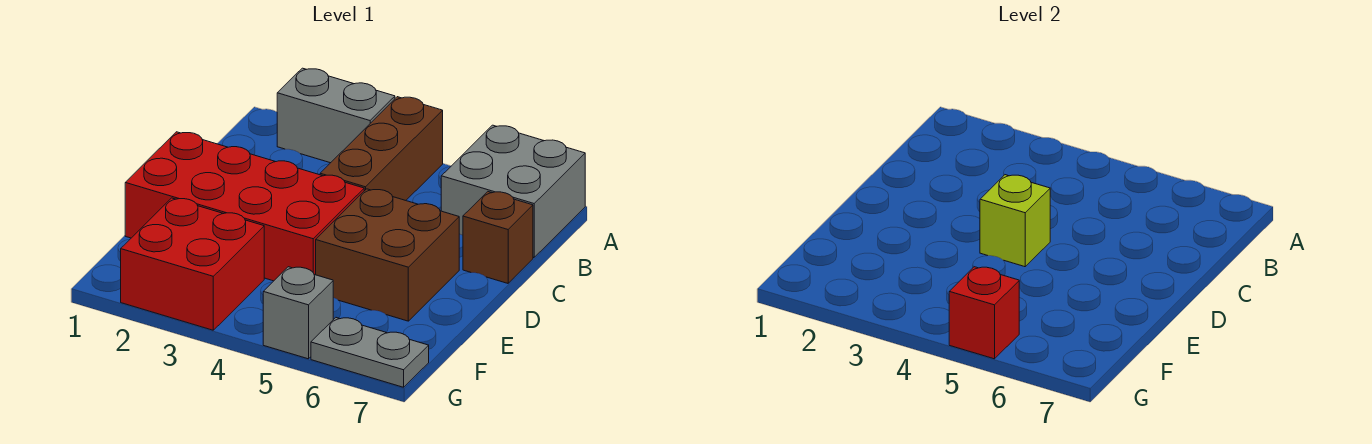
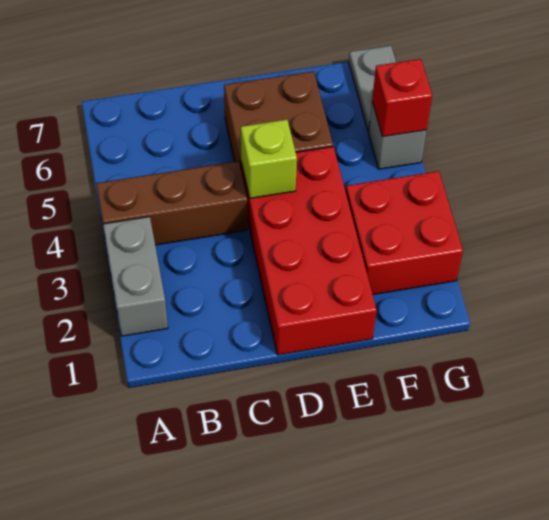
grey brick A6:B7 level 1 -> none
brown brick C7 level 1 -> none

